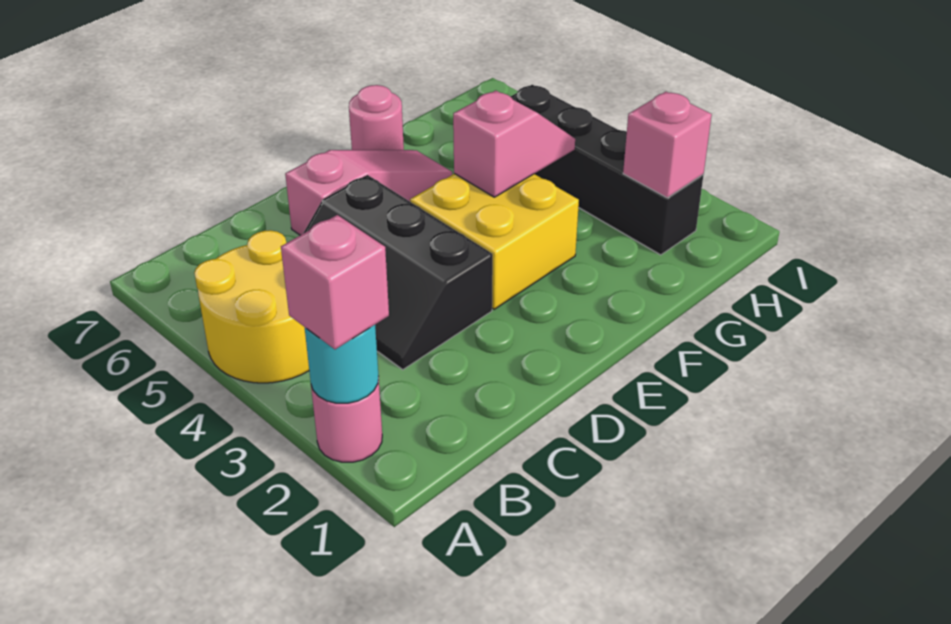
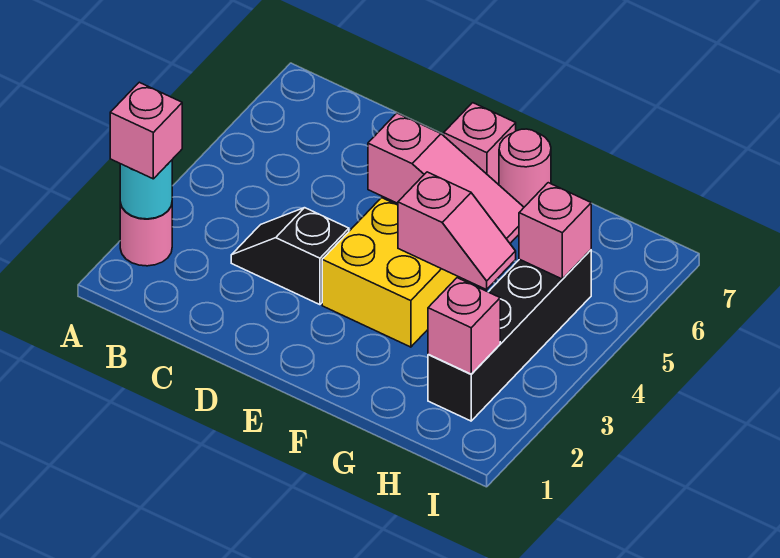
yellow round brick A4:B5 level 1 -> none
black slope C3:D5 level 1 top D -> black slope C3:D3 level 1 top D
none -> pink brick E7 level 1
none -> pink brick H5 level 2

